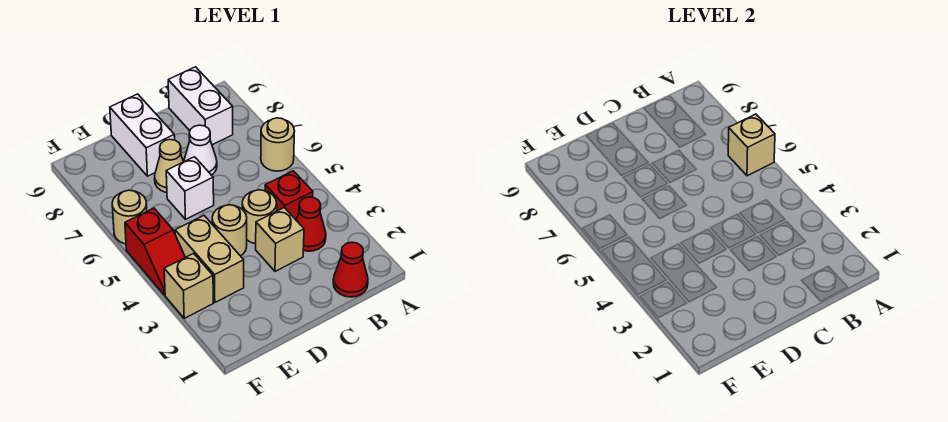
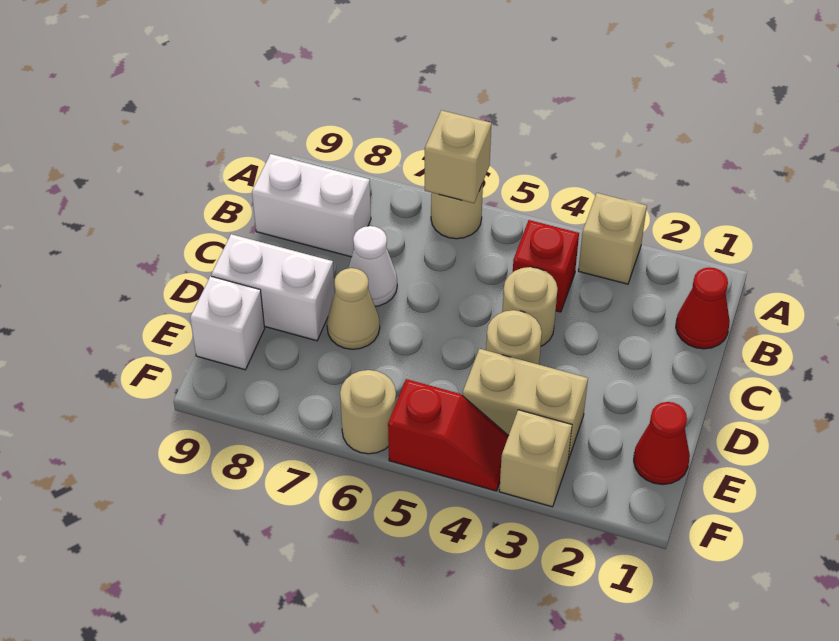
red cone B3 level 1 -> red cone E1 level 1
tan brick C3 level 1 -> tan brick A3 level 1
white brick D6 level 1 -> white brick E9 level 1

